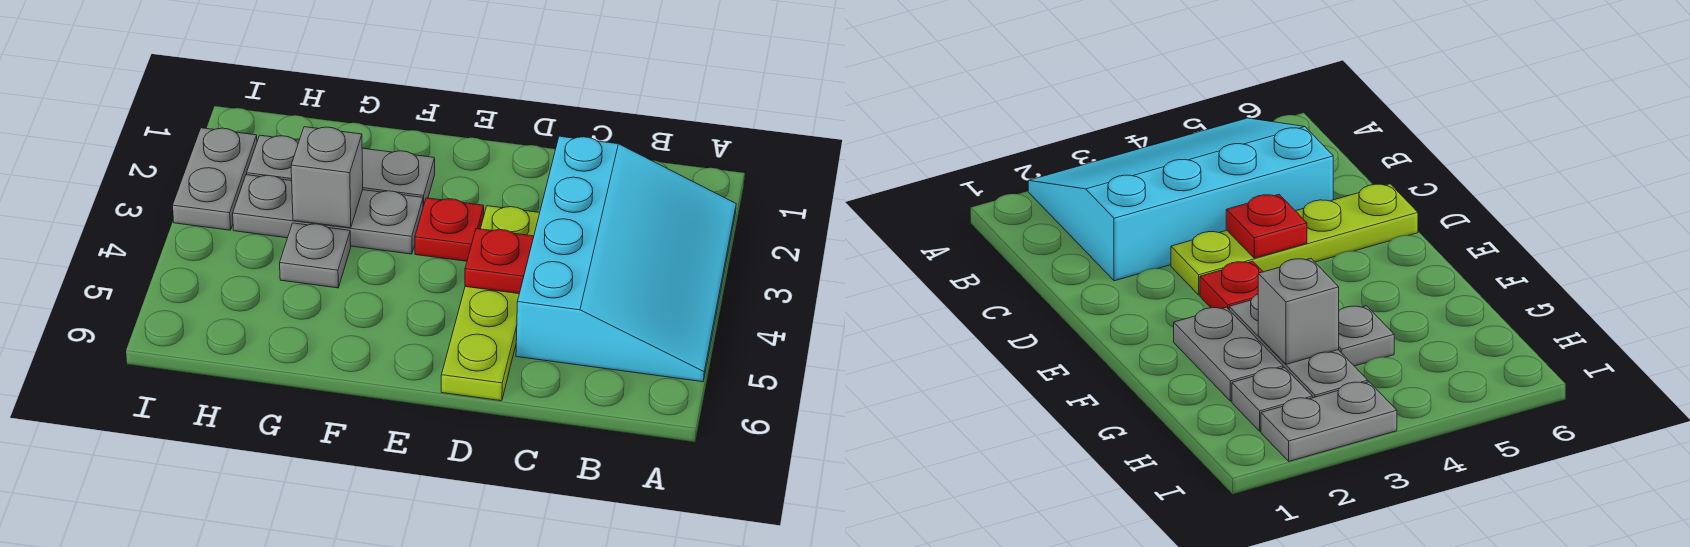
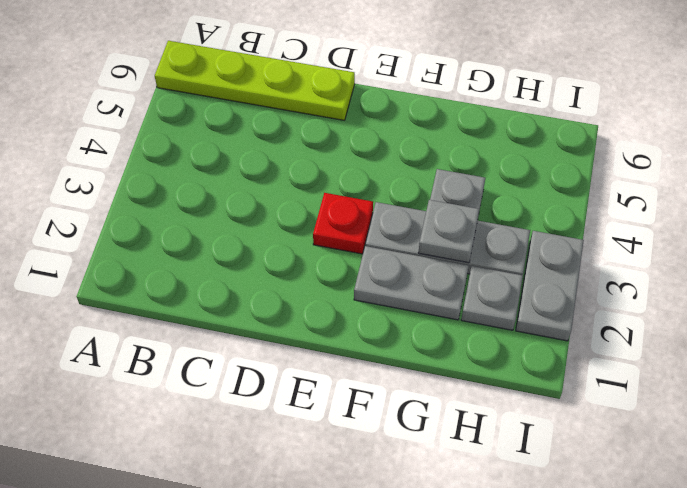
cyan slope A2:C5 level 1 top C -> none
lime plate D3:D6 level 1 -> lime plate A6:D6 level 1
red plate D4 level 2 -> none
grey brick G3 level 2 -> grey plate G3 level 2

